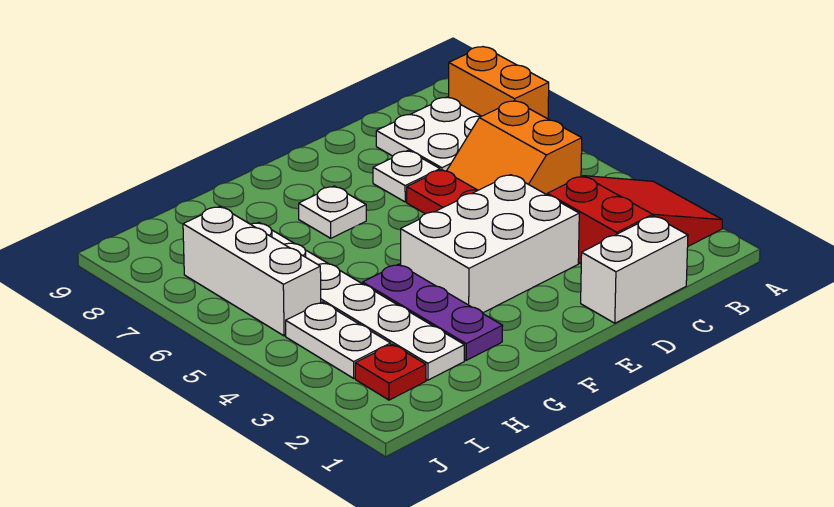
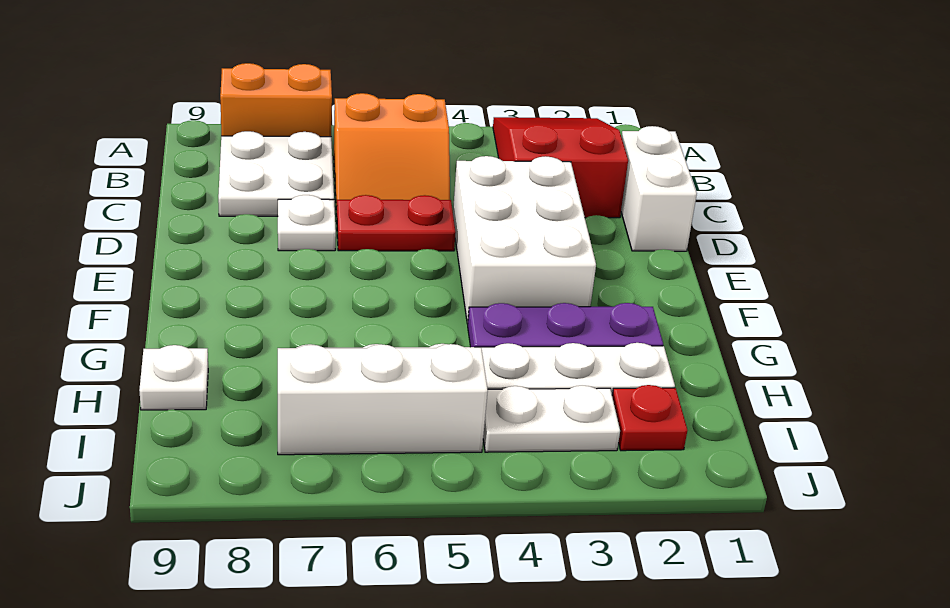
white plate F7 level 1 -> white plate H9 level 1

